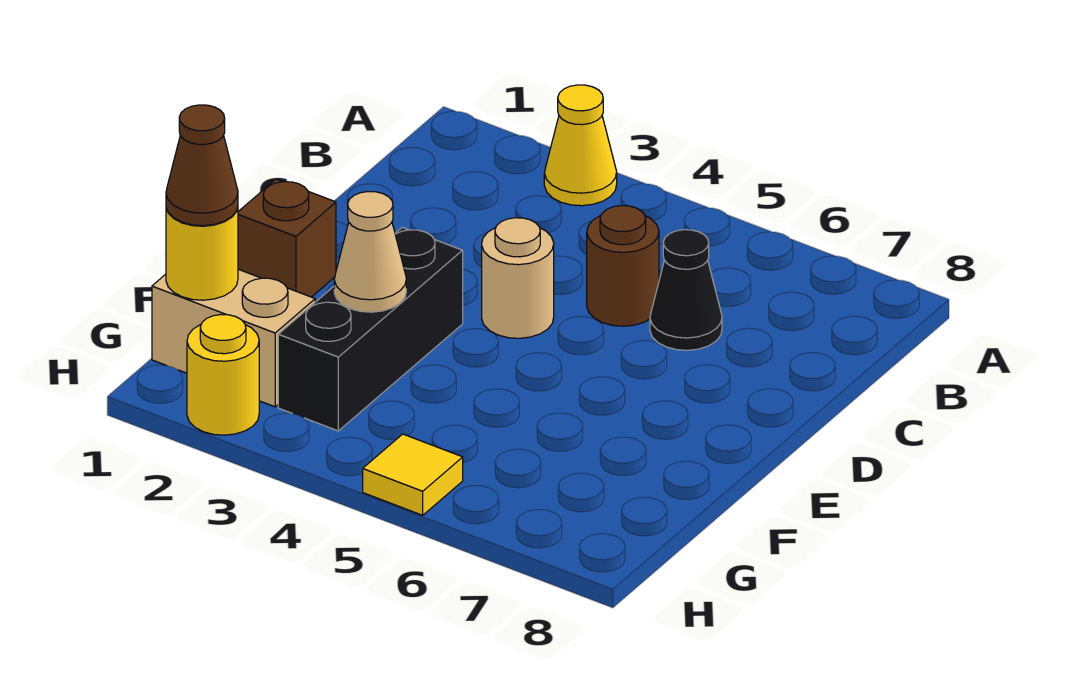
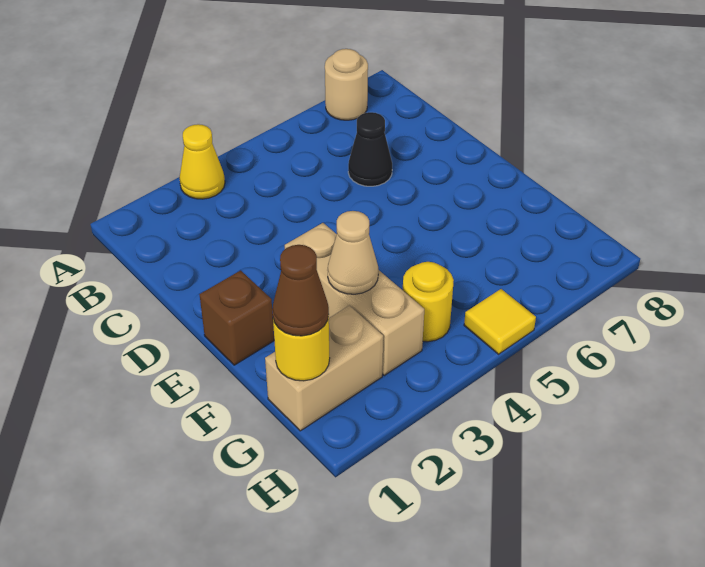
brown round brick C5 level 1 -> none
tan round brick D4 level 1 -> tan round brick A7 level 1
black brick E3:G3 level 1 -> tan brick E3:G3 level 1
yellow round brick H2 level 1 -> yellow round brick G4 level 1

